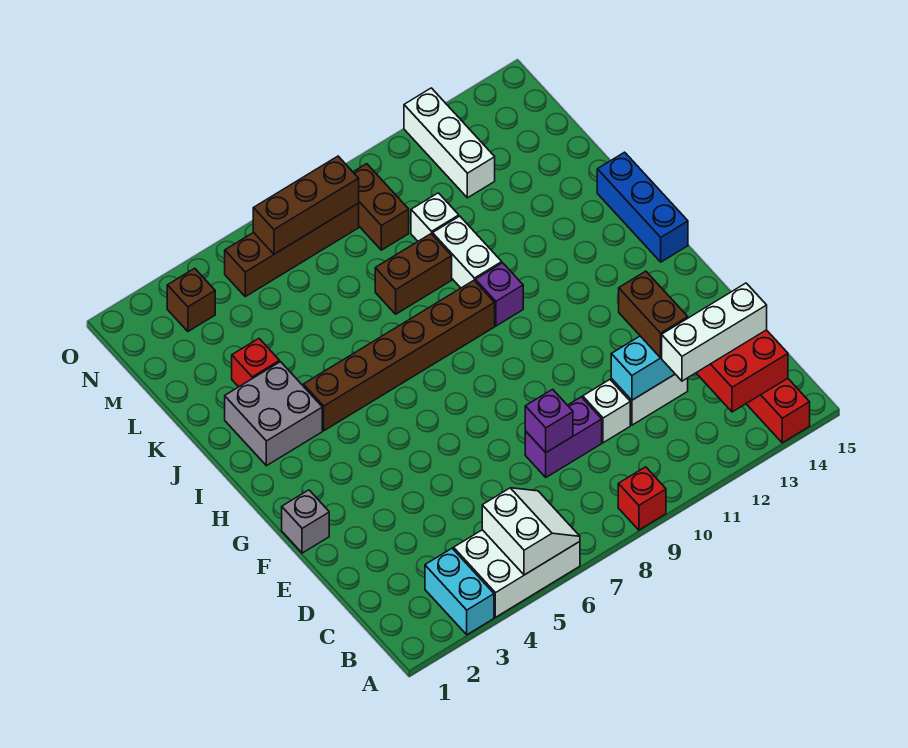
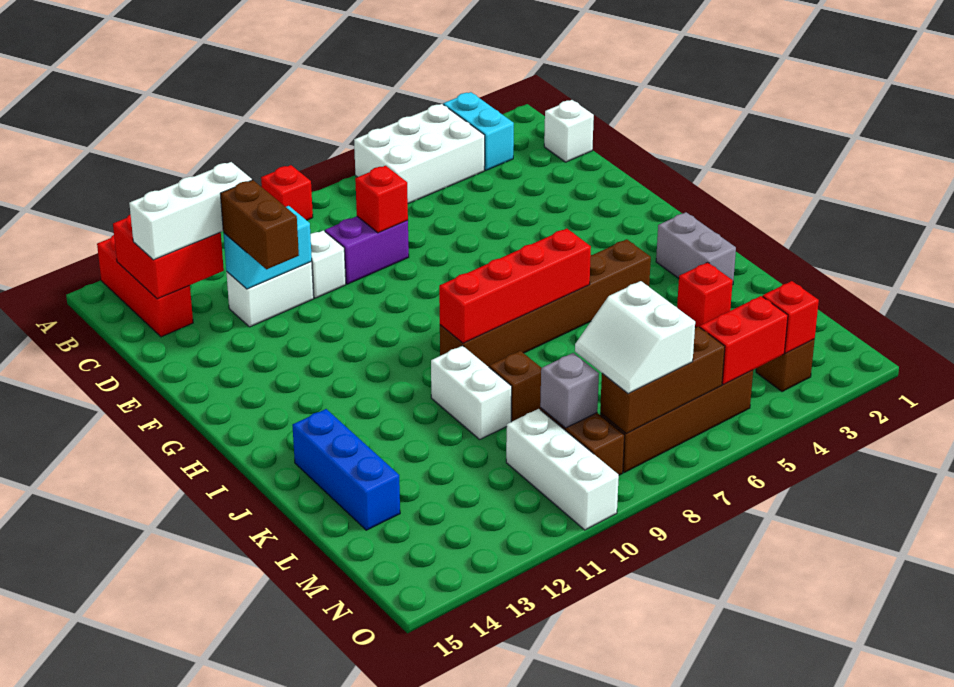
white slope A5:B6 level 2 top 5 -> white slope M7:N8 level 3 top 7
purple brick D8 level 2 -> red brick D8 level 2
grey brick F1 level 1 -> grey brick M9 level 2
blue brick H15:J15 level 1 -> blue brick J14:L14 level 1
grey brick I2:J3 level 1 -> grey brick I2:J2 level 1
none -> red brick I6:I9 level 2
purple brick I10 level 1 -> none
brown brick K8:K9 level 1 -> brown brick K9 level 1
white brick L10 level 1 -> white brick C1 level 1
white brick M12:O12 level 1 -> white brick M10:O10 level 1
none -> red brick N3 level 2
none -> red brick N4:N5 level 2

